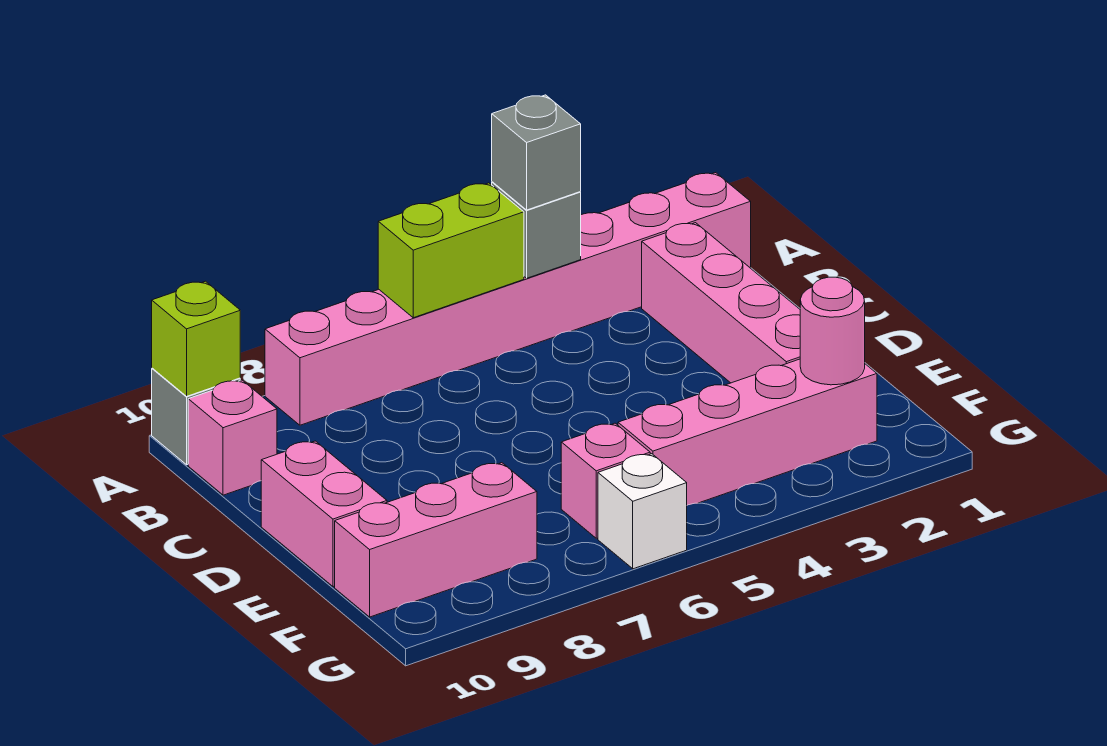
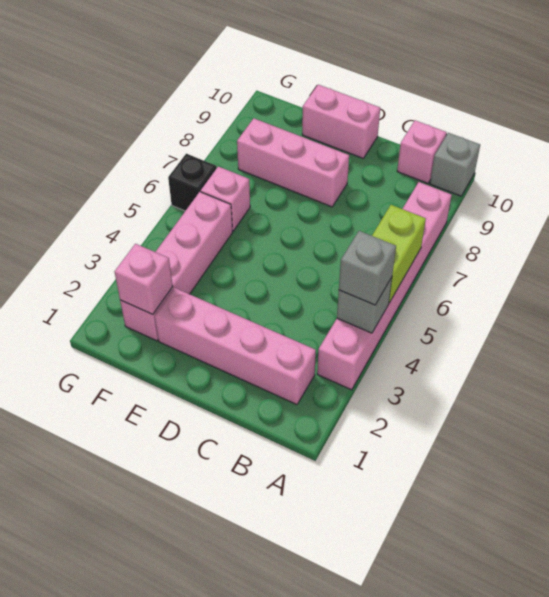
pink brick A1:A8 level 1 -> pink brick A3:A8 level 1
lime brick A10 level 2 -> none
pink round brick F2 level 2 -> pink brick F2 level 2
pink brick F8:F10 level 1 -> pink brick D8:F8 level 1
white brick G6 level 1 -> black brick G6 level 1

